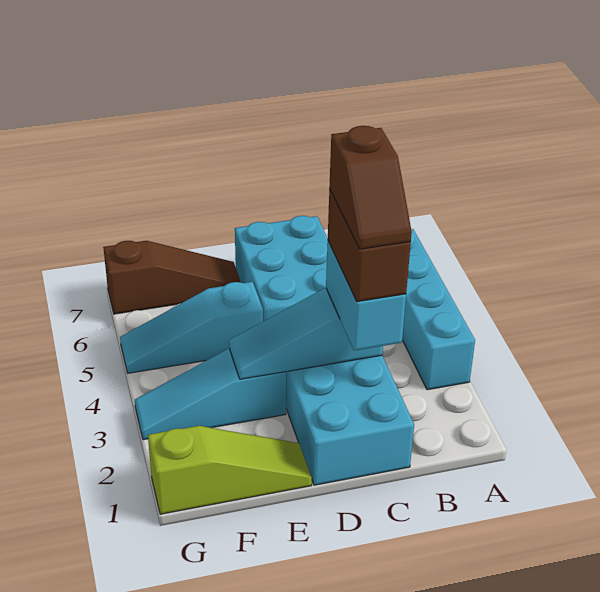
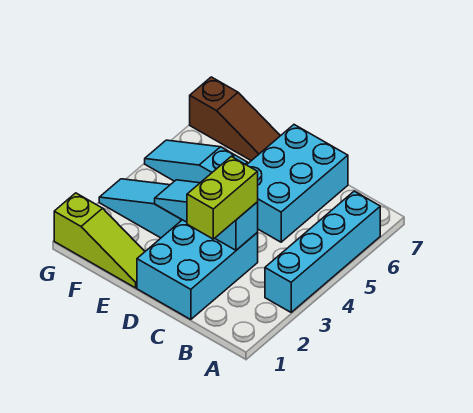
cyan brick C2:C3 level 3 -> lime brick C2:C3 level 3
brown brick C2:C3 level 4 -> none
brown slope C2:C3 level 5 top 3 -> none

